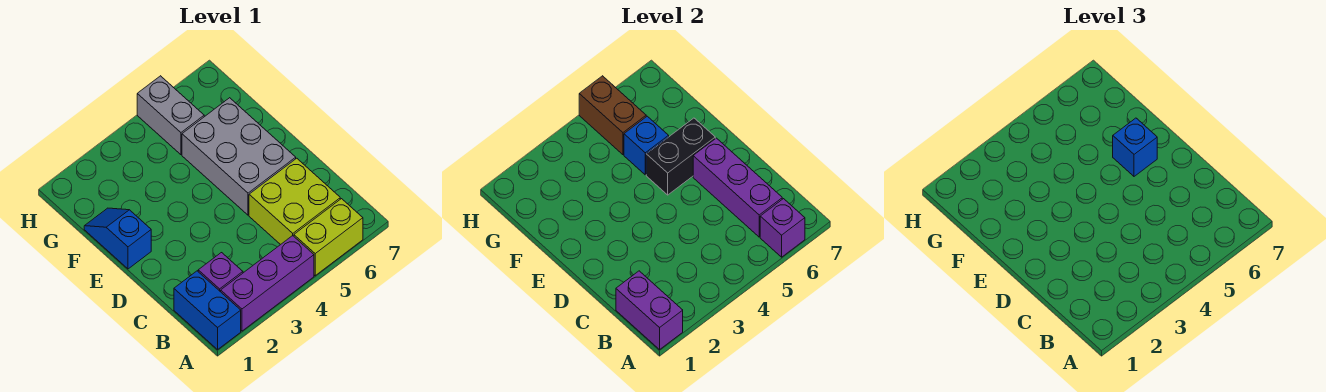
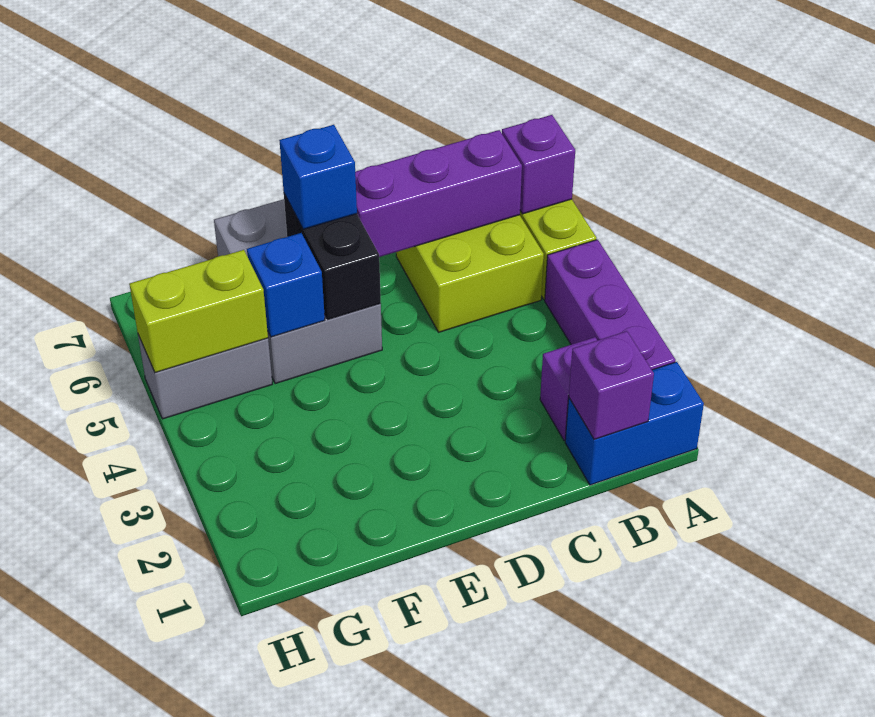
purple brick A1:B1 level 2 -> purple brick B1 level 2
grey brick D5:F6 level 1 -> grey brick E5:F7 level 1
blue slope E1:F1 level 1 top E -> none
brown brick G5:H5 level 2 -> lime brick G5:H5 level 2

